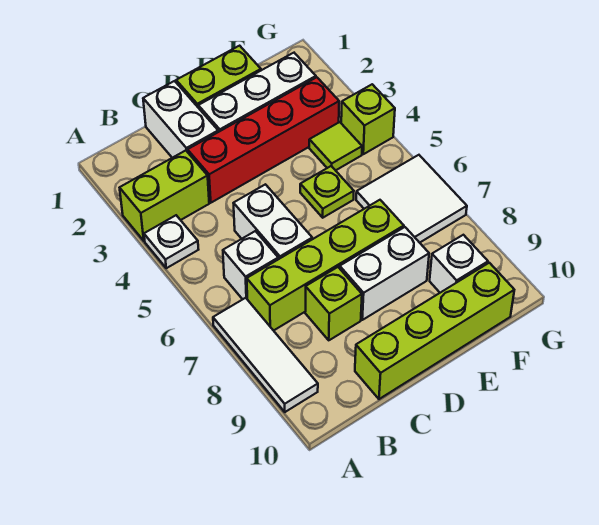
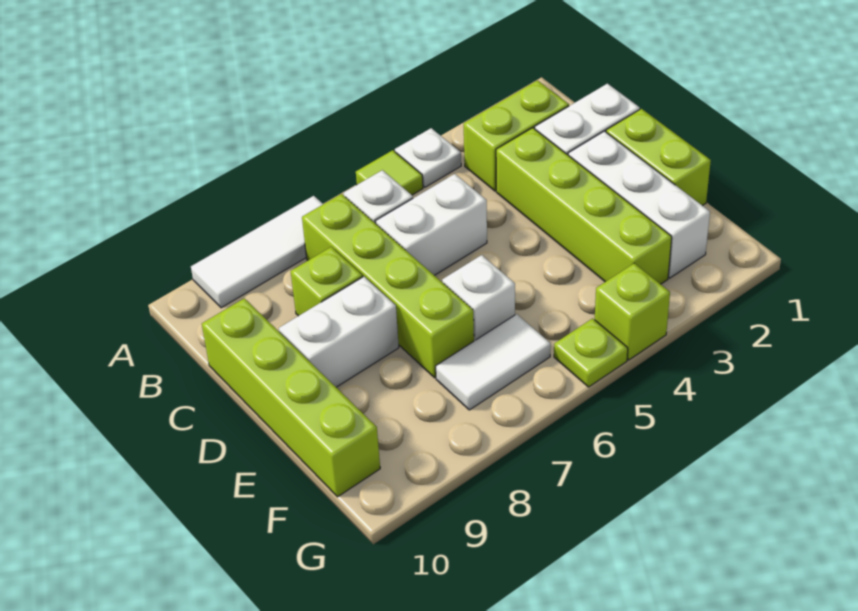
lime brick A3:B3 level 1 -> lime brick B2:B3 level 1
red brick C3:F3 level 1 -> lime brick C3:F3 level 1
white brick D8:E8 level 1 -> white brick D8:D9 level 1
lime plate E5 level 1 -> lime plate G5 level 1
lime tile F4 level 1 -> lime tile A5 level 1
white tile F6:G7 level 1 -> white tile F6:F7 level 1
white brick F9 level 1 -> white brick E6 level 1

